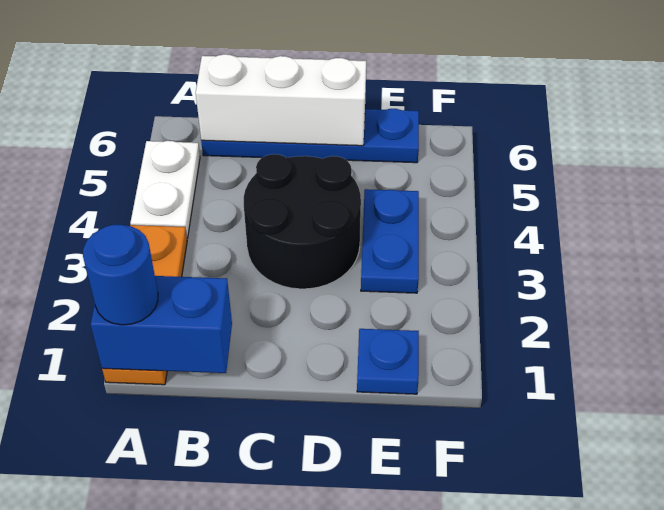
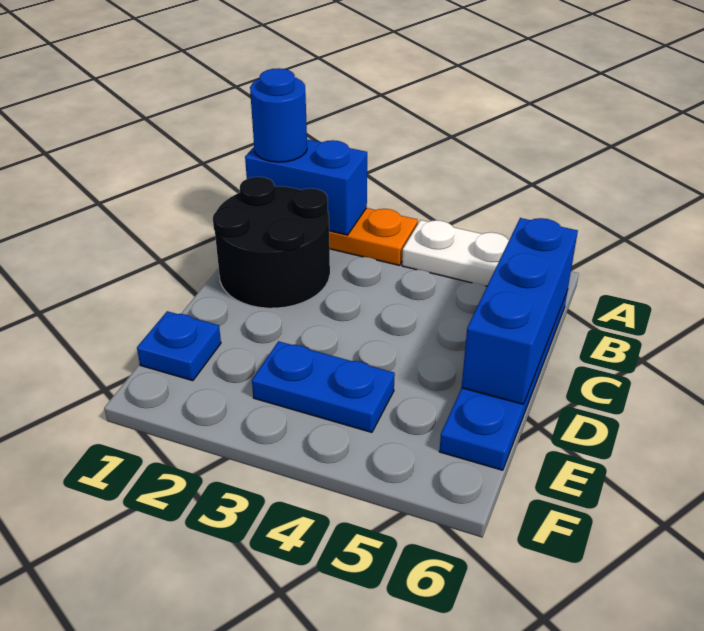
blue brick A1:B1 level 2 -> blue brick A1:A2 level 2
white brick B6:D6 level 2 -> blue brick B6:D6 level 2
black round brick C3:D4 level 1 -> black round brick B1:C2 level 1

